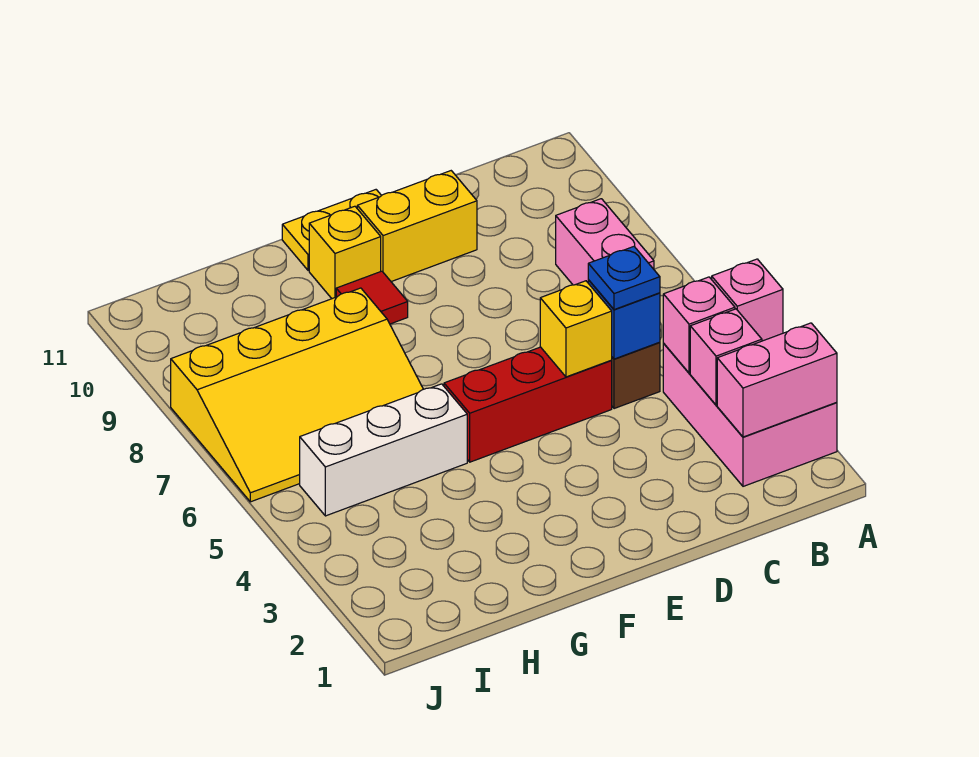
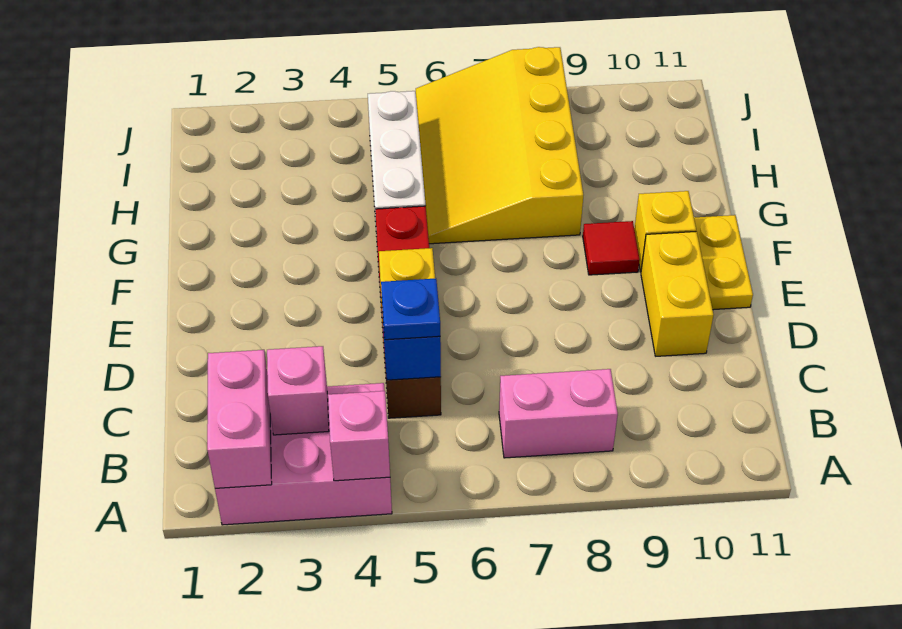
pink brick B4 level 2 -> none

